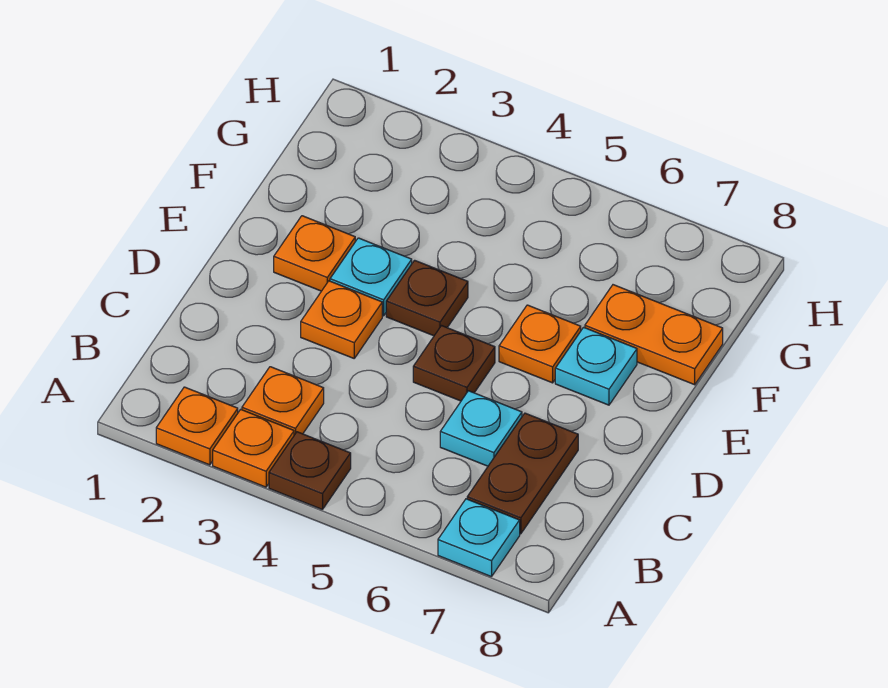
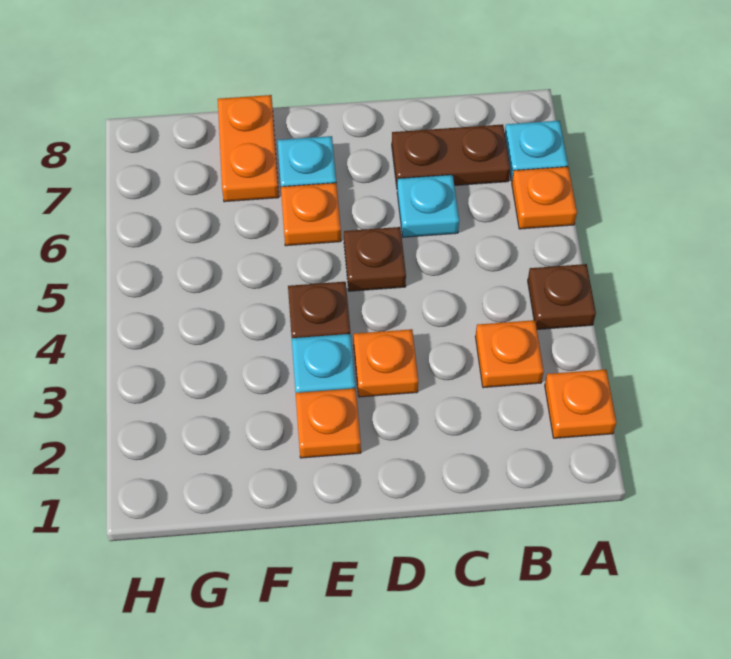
orange plate A3 level 1 -> orange plate A6 level 1

